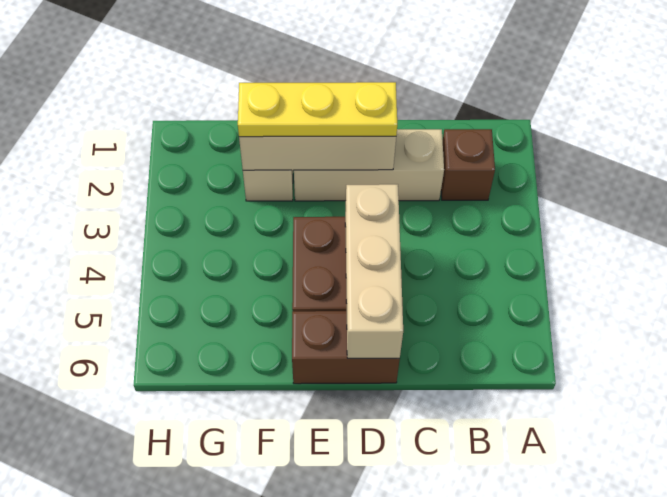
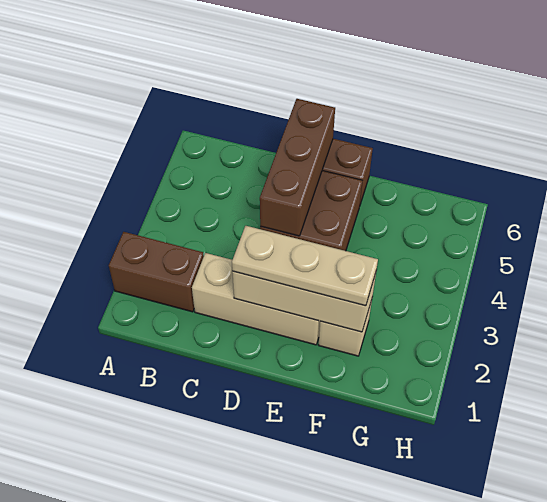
brown brick B2 level 1 -> brown brick A2:B2 level 1
yellow plate D2:F2 level 3 -> tan plate D2:F2 level 3
tan brick D4:D6 level 2 -> brown brick D4:D6 level 2

